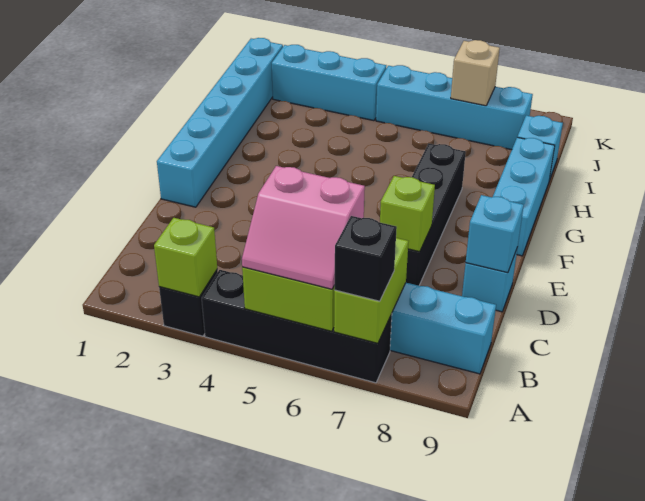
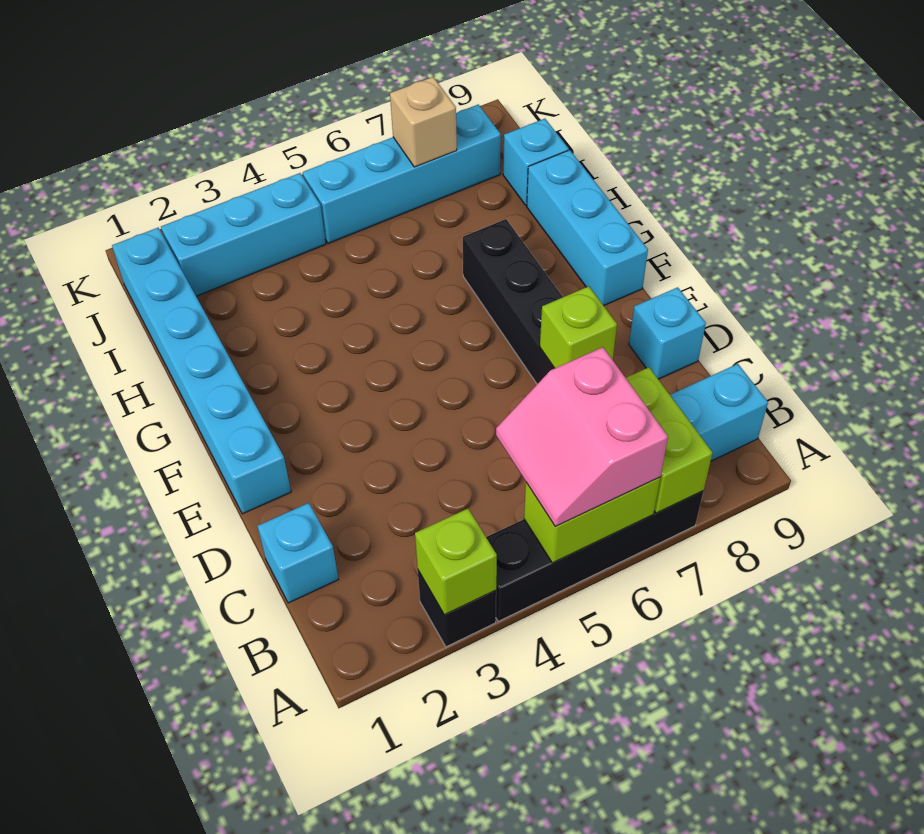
pink slope A5:B6 level 3 top B -> pink slope A5:B6 level 3 top 6
black brick A7 level 3 -> none
cyan brick D9 level 2 -> cyan brick C1 level 1

